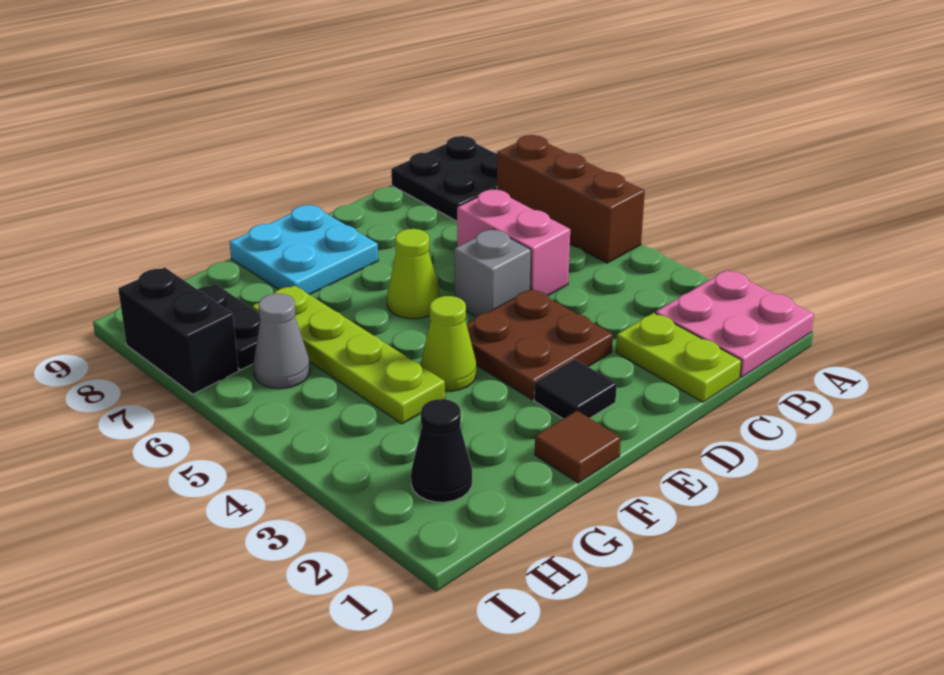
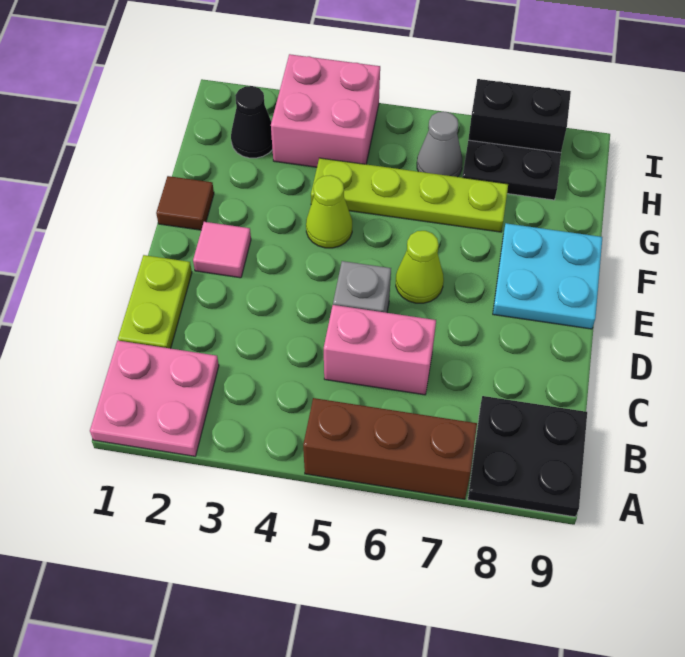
lime plate C1:C2 level 1 -> lime plate C1:D1 level 1
brown plate D3:E4 level 1 -> none
black tile E2 level 1 -> pink tile E2 level 1
none -> pink brick H3:I4 level 1

